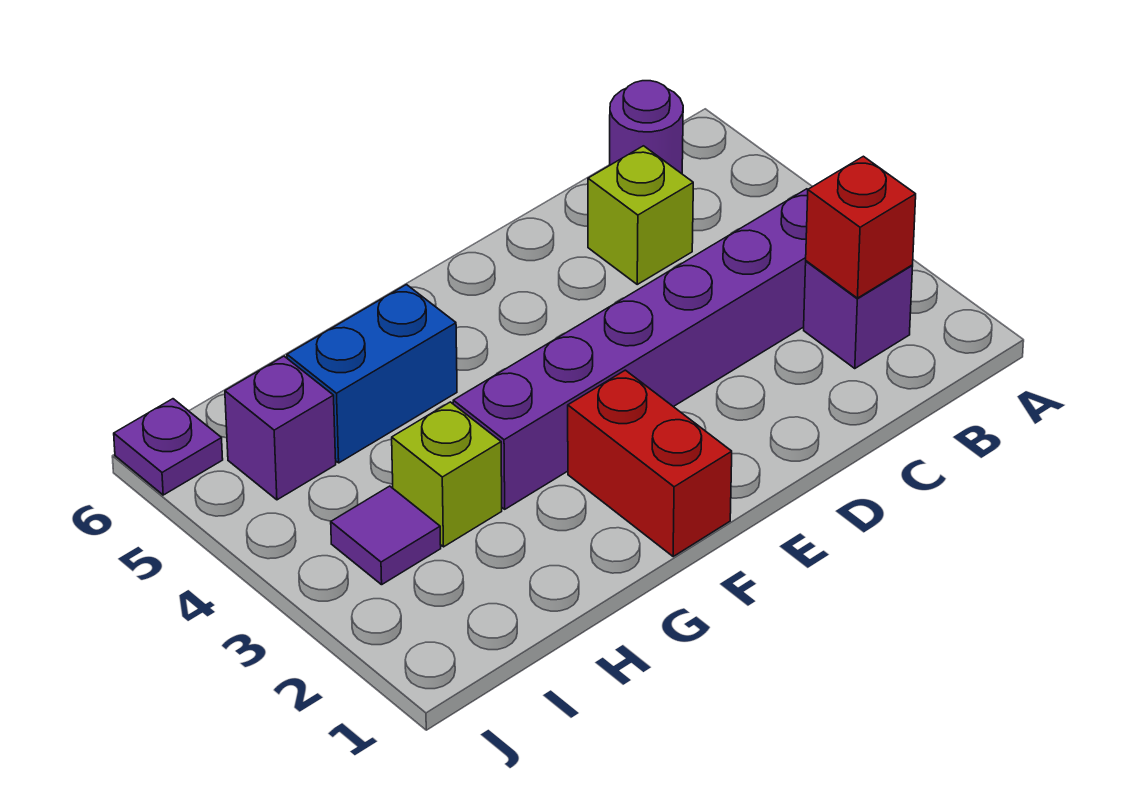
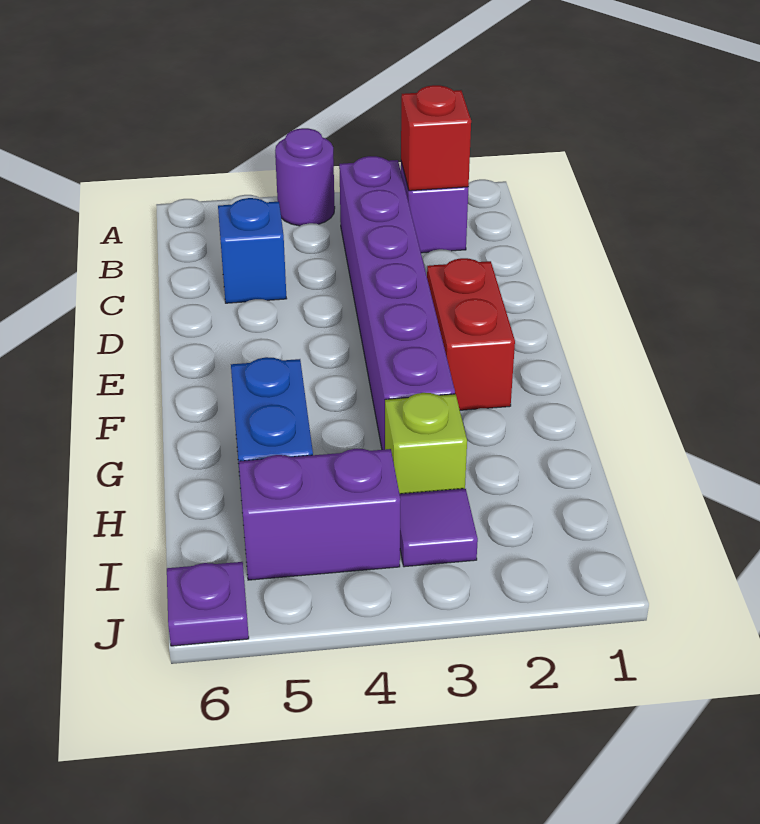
purple round brick B6 level 1 -> purple round brick A4 level 1
lime brick C5 level 1 -> blue brick C5 level 1
red brick F1:F2 level 1 -> red brick E2:F2 level 1
purple brick I5 level 1 -> purple brick I4:I5 level 1

